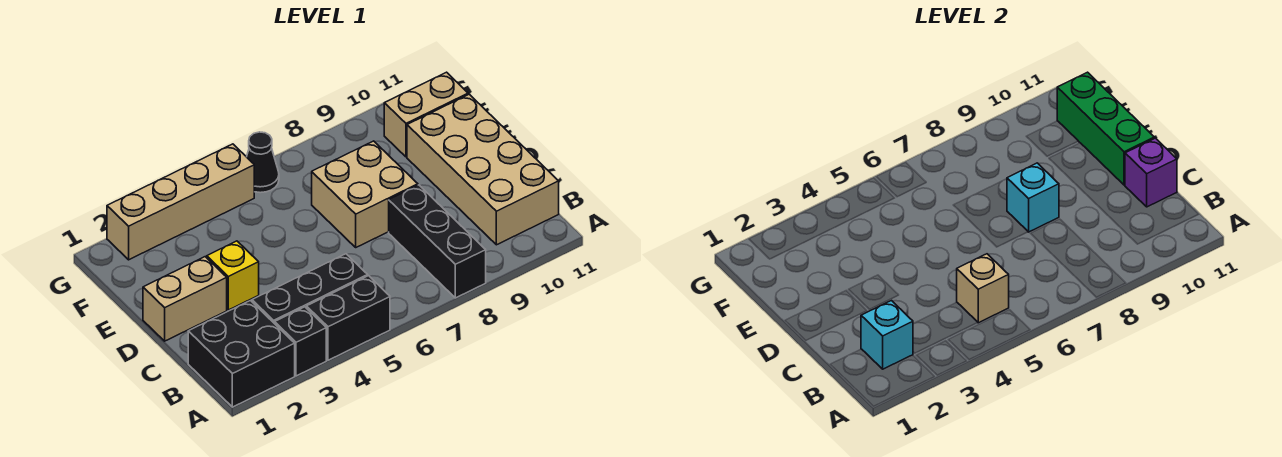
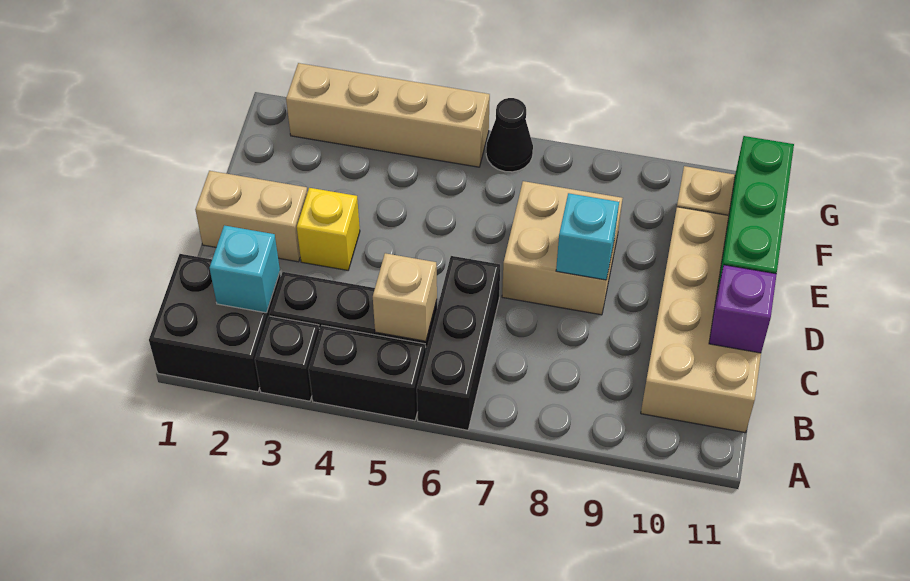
black brick A8:C8 level 1 -> black brick A6:C6 level 1

